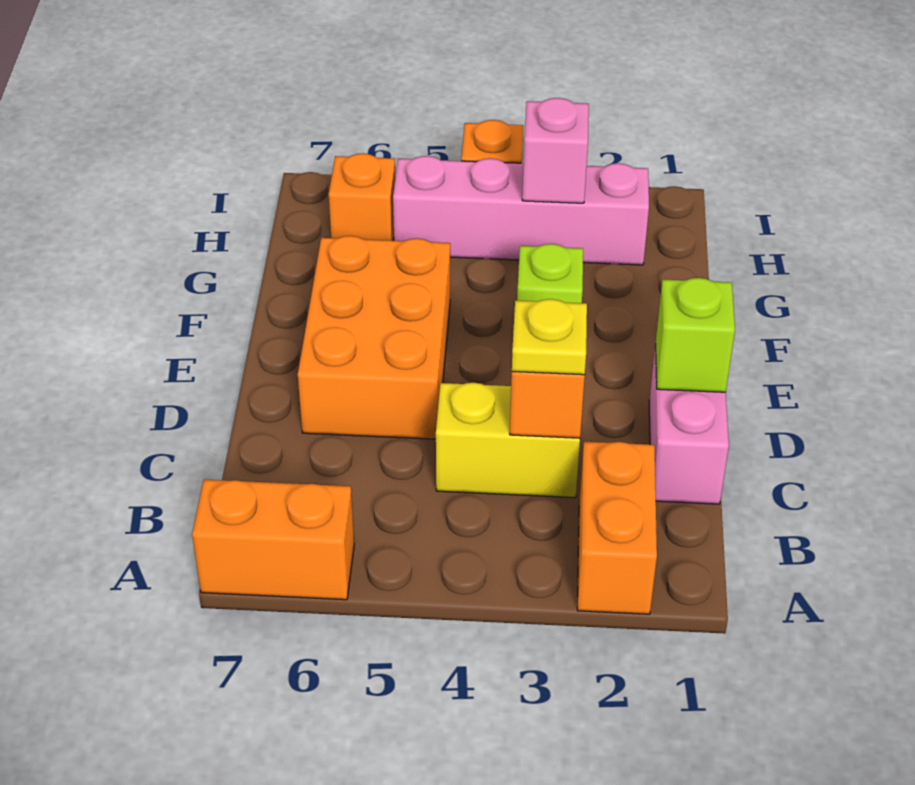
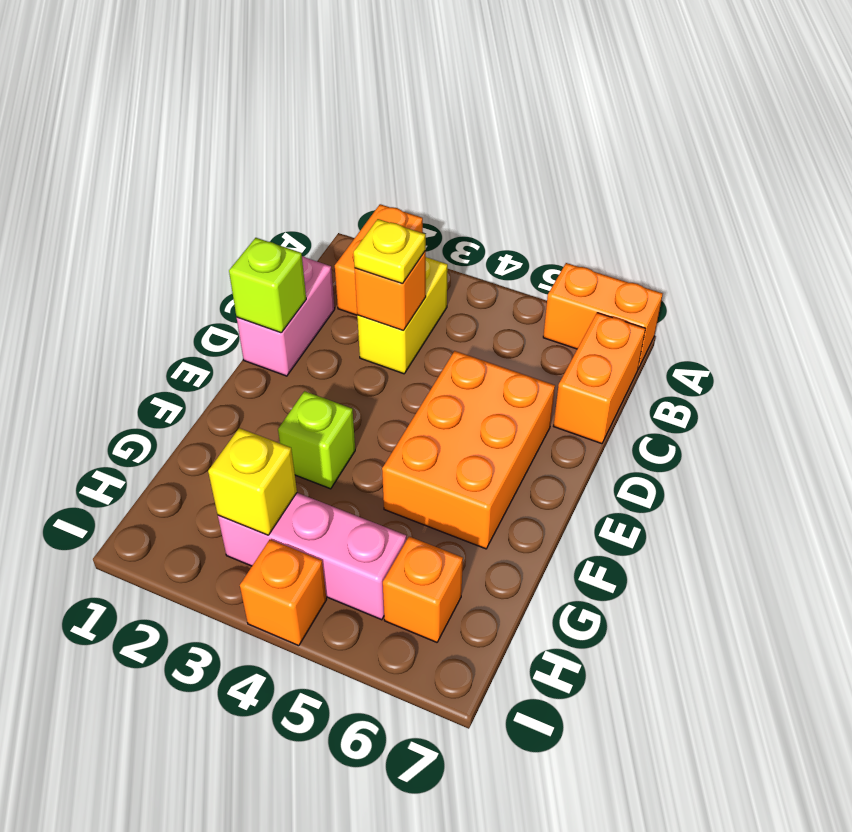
none -> orange brick B7:C7 level 1
yellow brick C3:C4 level 1 -> yellow brick B3:C3 level 1
pink brick H2:H5 level 1 -> pink brick H3:H5 level 1
pink brick H3 level 2 -> yellow brick H3 level 2

